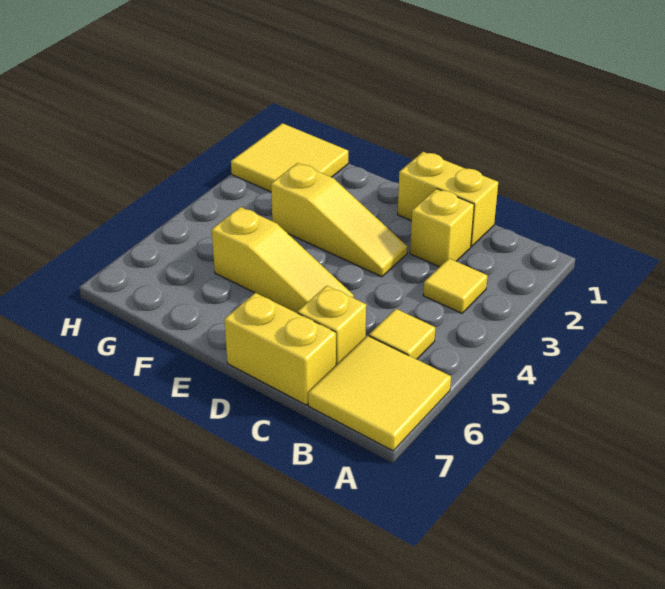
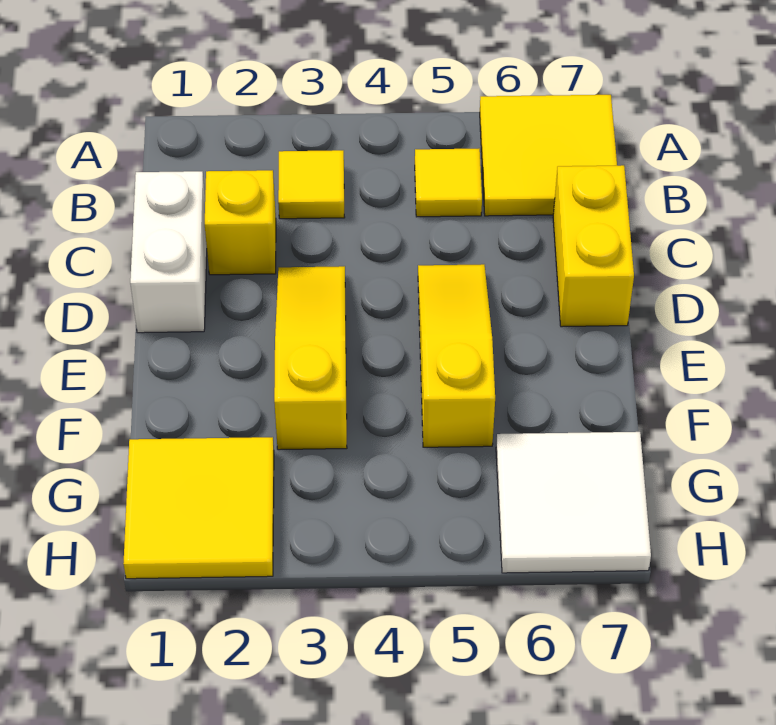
yellow brick C1:D1 level 1 -> white brick C1:D1 level 1
yellow brick C6 level 1 -> none
none -> white tile G6:H7 level 1

